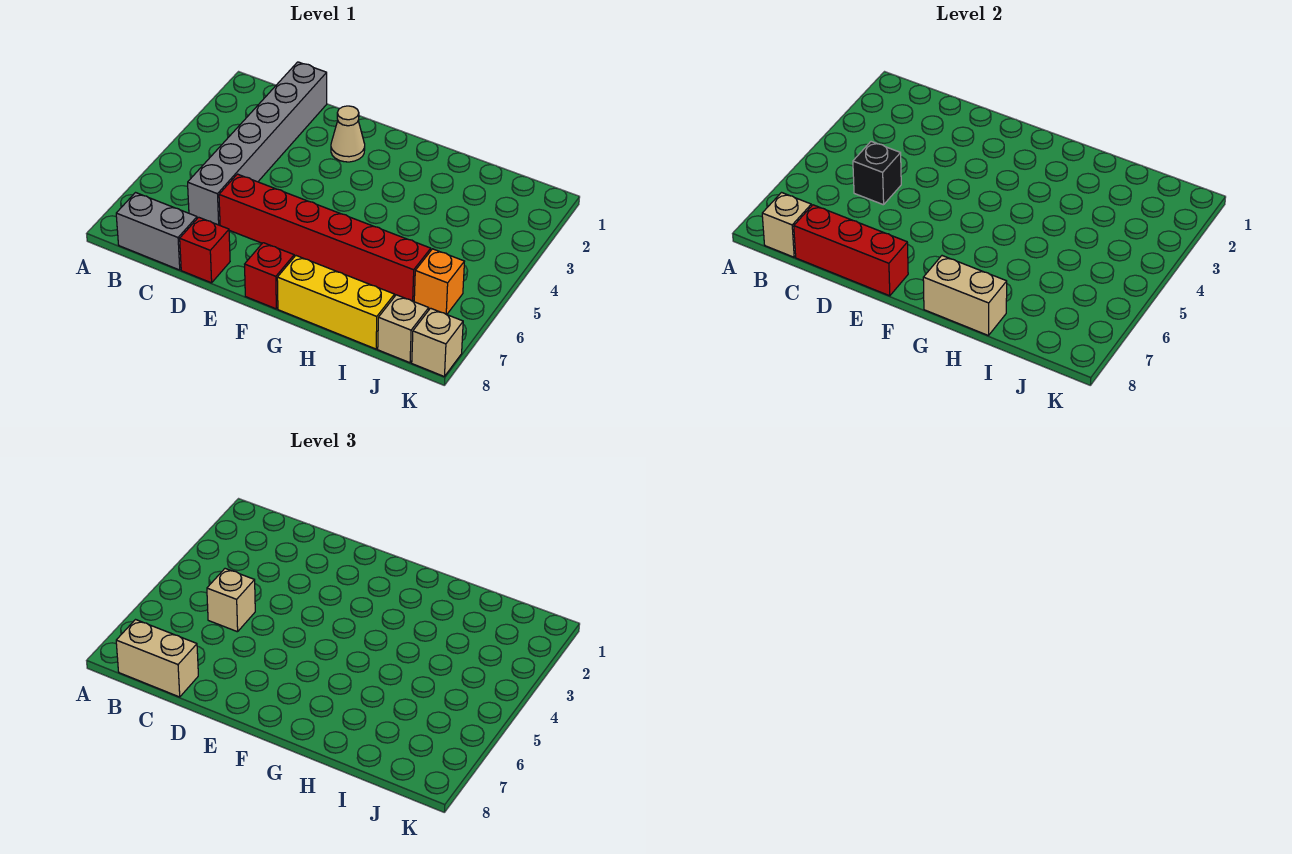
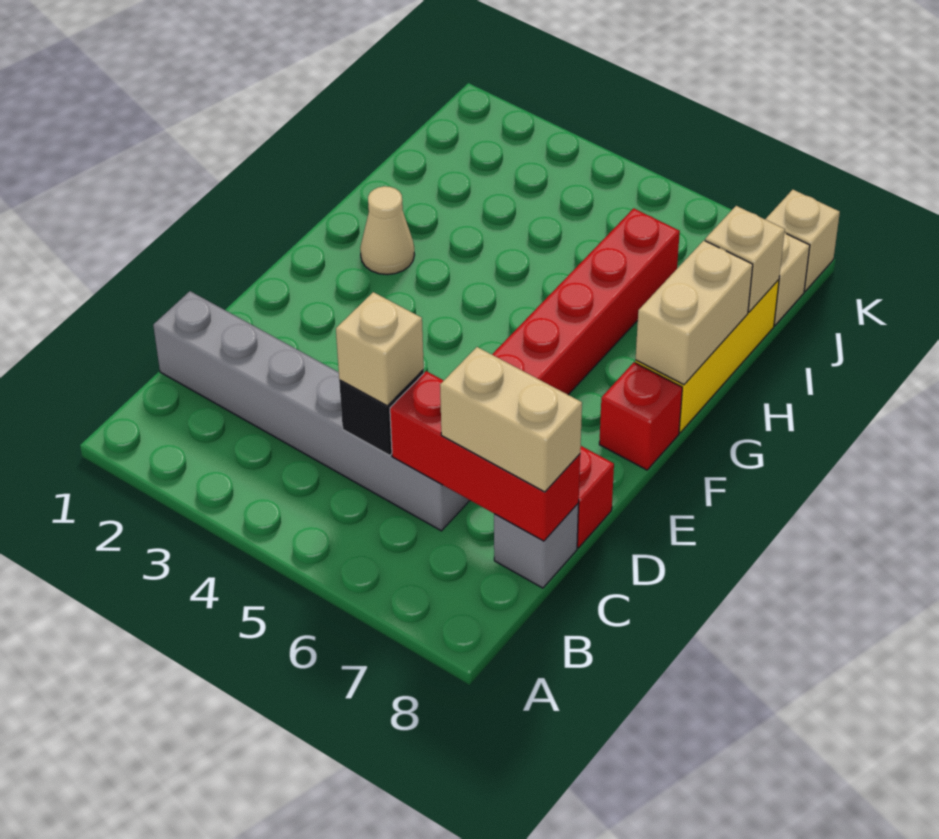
grey brick B8:C8 level 1 -> grey brick C8 level 1
tan brick B8 level 2 -> tan brick I8 level 2
tan brick B8:C8 level 3 -> tan brick C7:C8 level 3
red brick C8:E8 level 2 -> red brick C6:C8 level 2
tan cone E2 level 1 -> tan cone G2 level 1
orange brick J6 level 1 -> none

